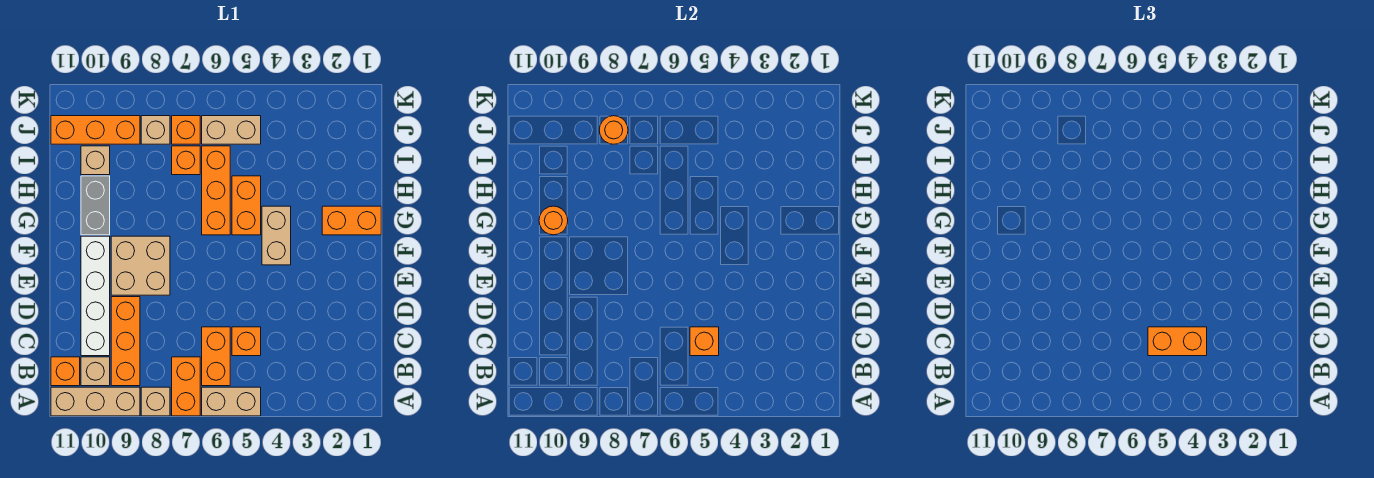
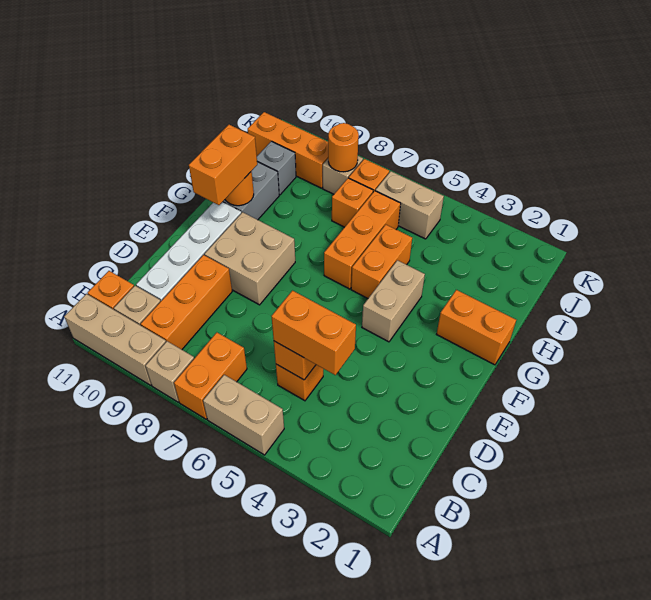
orange brick B6:C6 level 1 -> orange brick F10:G10 level 3
tan brick I10 level 1 -> grey brick I10 level 1

